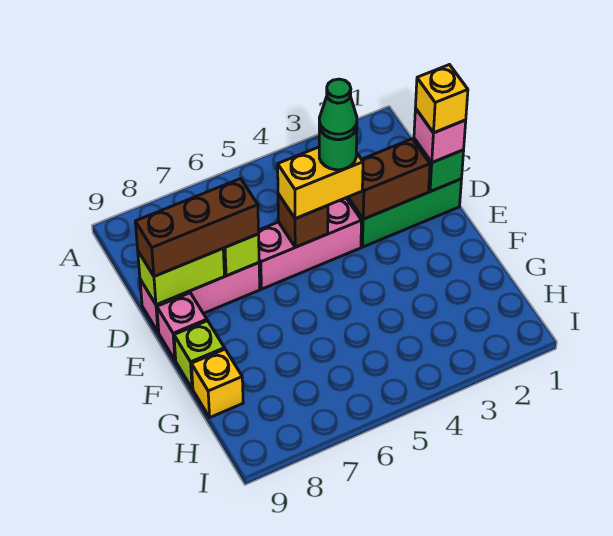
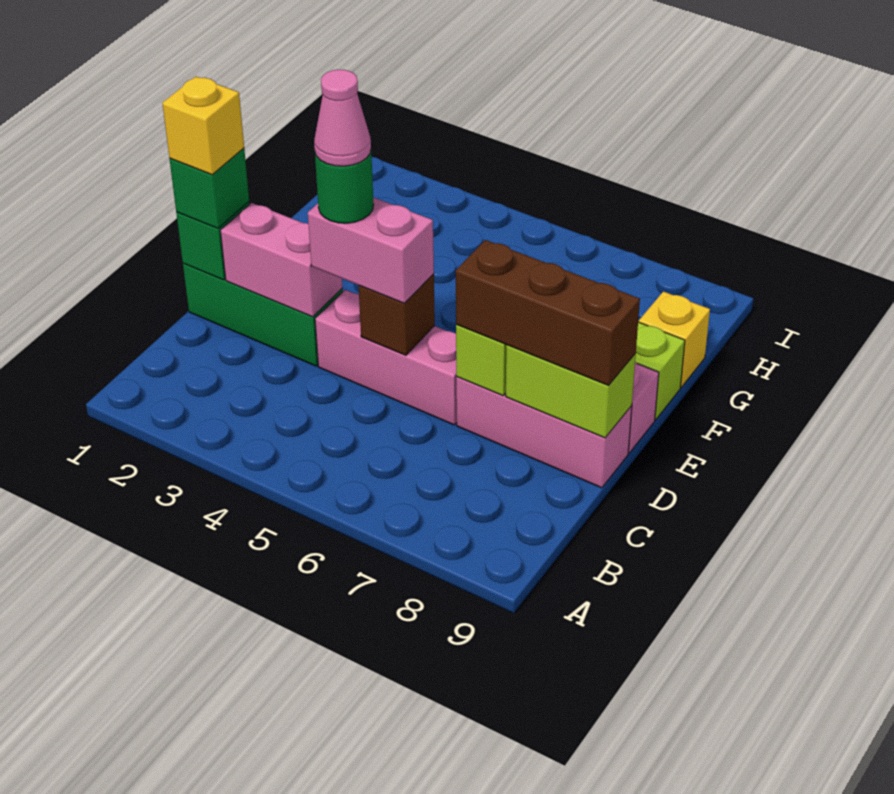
pink brick D1 level 3 -> green brick D1 level 3
brown brick D2:D3 level 2 -> pink brick D2:D3 level 2
yellow brick D4:D5 level 3 -> pink brick D4:D5 level 3
green cone D4 level 5 -> pink cone D4 level 5

